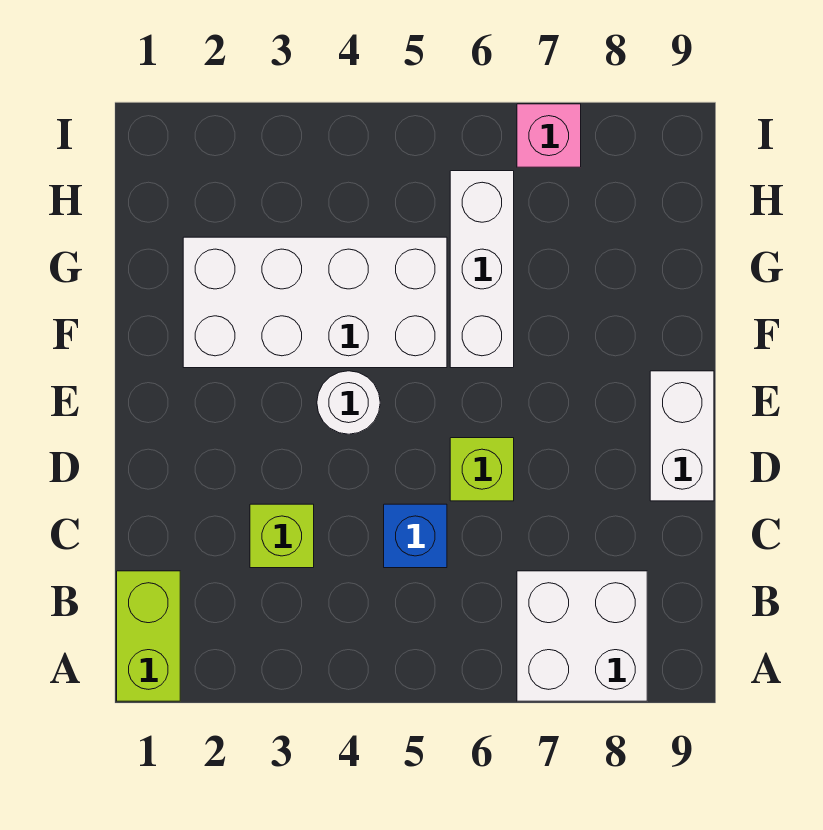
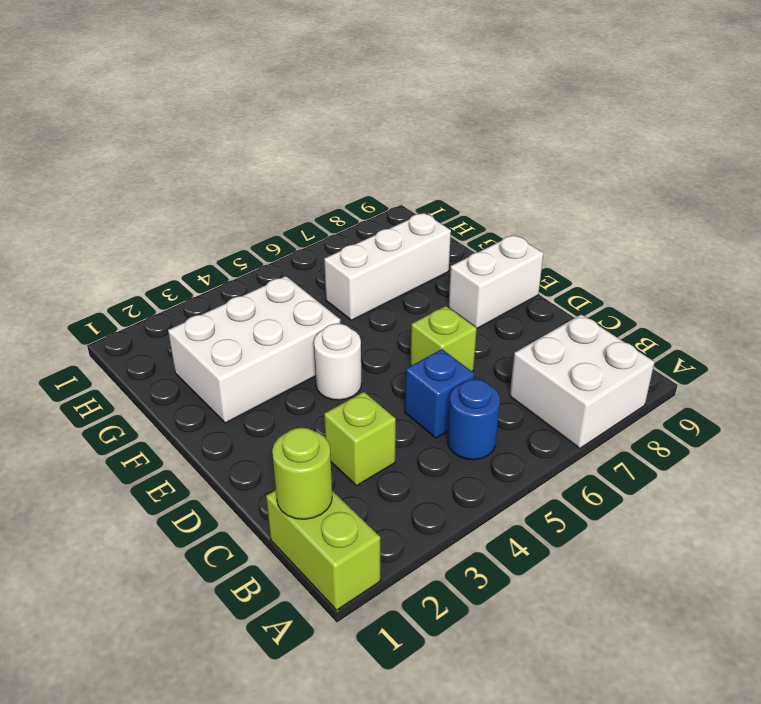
none -> lime round brick B1 level 2
none -> blue round brick B5 level 1
white brick D9:E9 level 1 -> white brick E8:E9 level 1
white brick F2:G5 level 1 -> white brick F2:G4 level 1
white brick F6:H6 level 1 -> white brick G6:G8 level 1
pink brick I7 level 1 -> none

